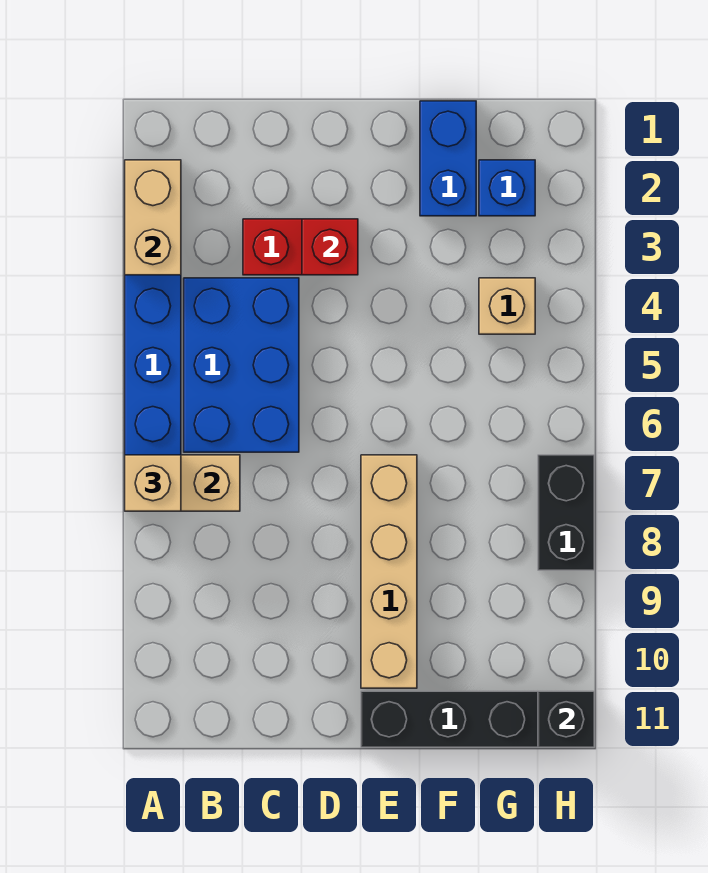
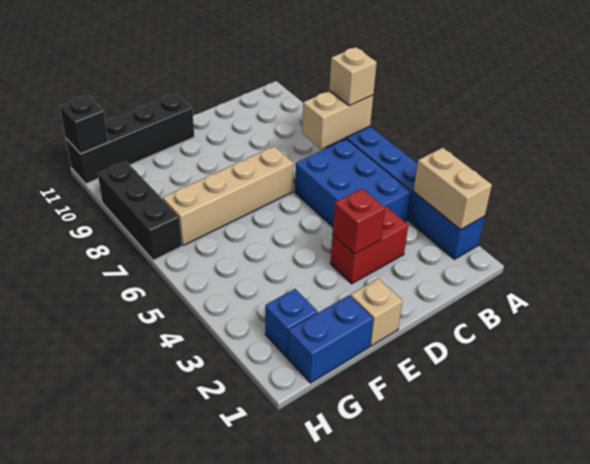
tan brick E7:E10 level 1 -> tan brick D7:G7 level 1
blue brick F1:F2 level 1 -> blue brick F1:G1 level 1
tan brick G4 level 1 -> tan brick E1 level 1
black brick H7:H8 level 1 -> black brick H7:H9 level 1

